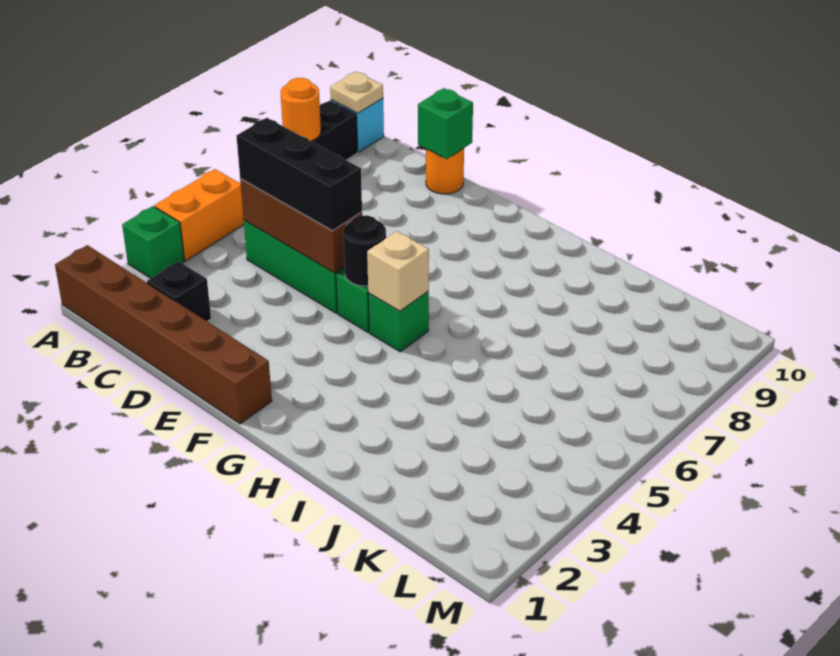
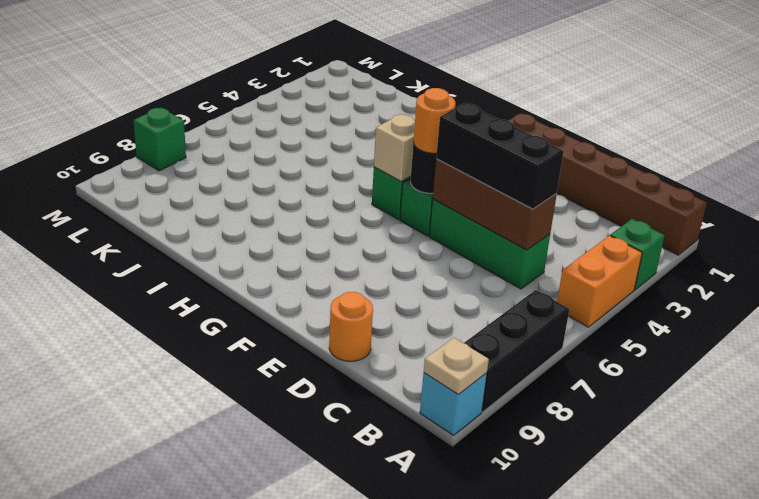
orange round brick A8 level 2 -> orange round brick F5 level 3
black brick C2 level 1 -> none
green brick D10 level 2 -> green brick M8 level 1

